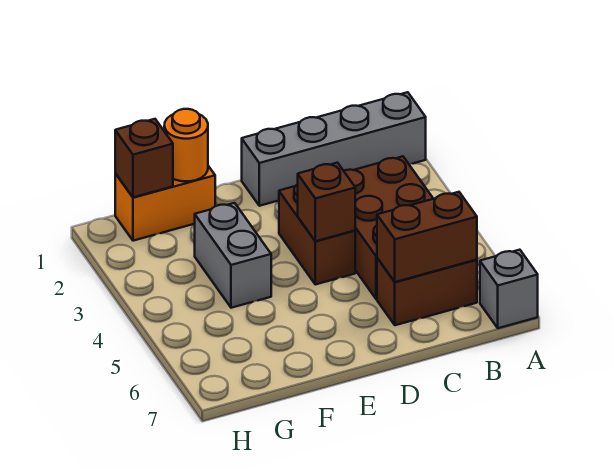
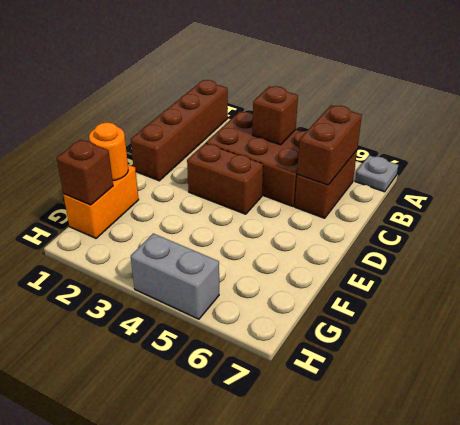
grey brick A1:D1 level 1 -> brown brick A1:D1 level 1
grey brick A7 level 1 -> grey plate A7 level 1
brown brick D4 level 2 -> brown brick B4 level 2
grey brick F3:F4 level 1 -> grey brick H4:H5 level 1

